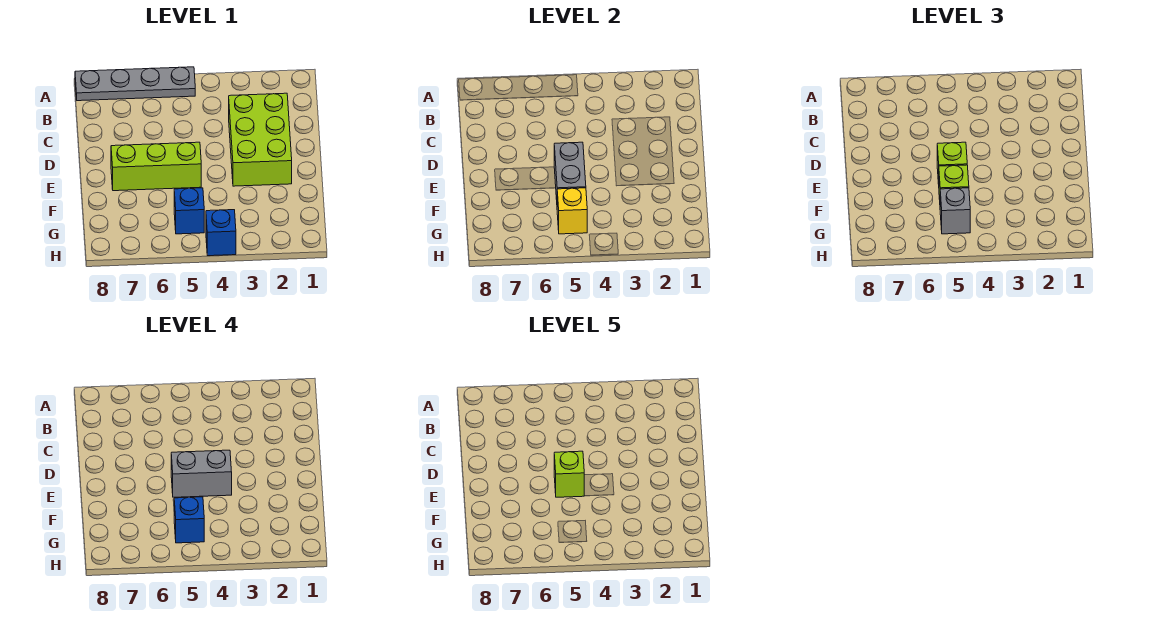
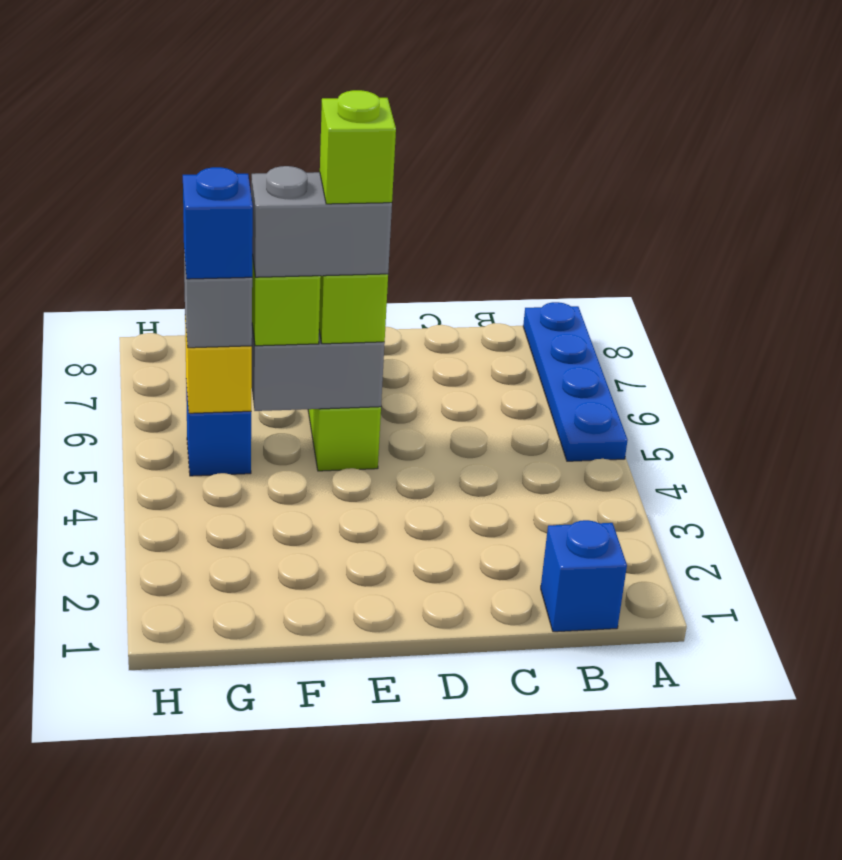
grey plate A5:A8 level 1 -> blue plate A5:A8 level 1
lime brick C2:E3 level 1 -> none
grey brick E4:E5 level 4 -> grey brick E5:F5 level 4
blue brick H4 level 1 -> blue brick B1 level 1

